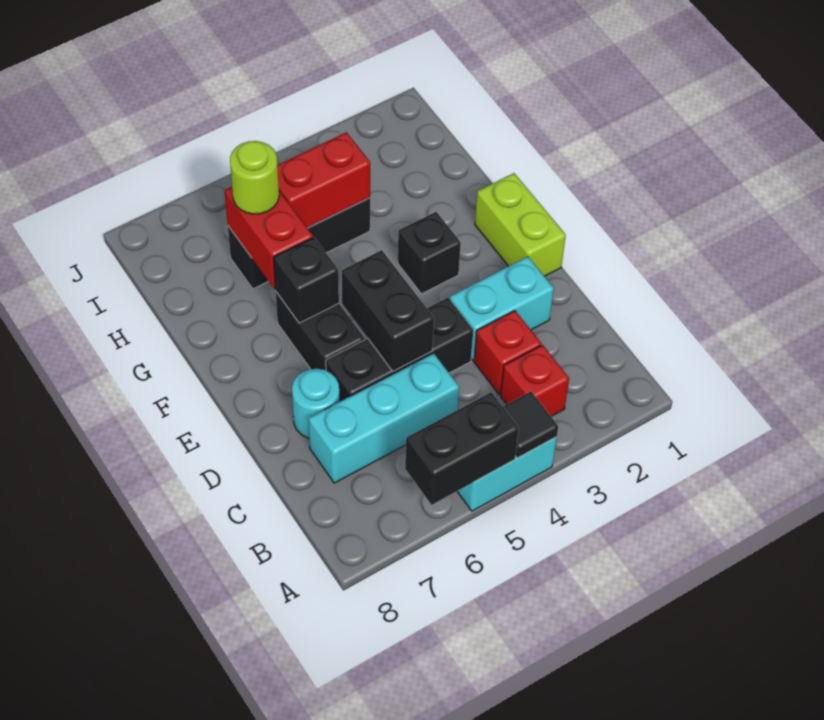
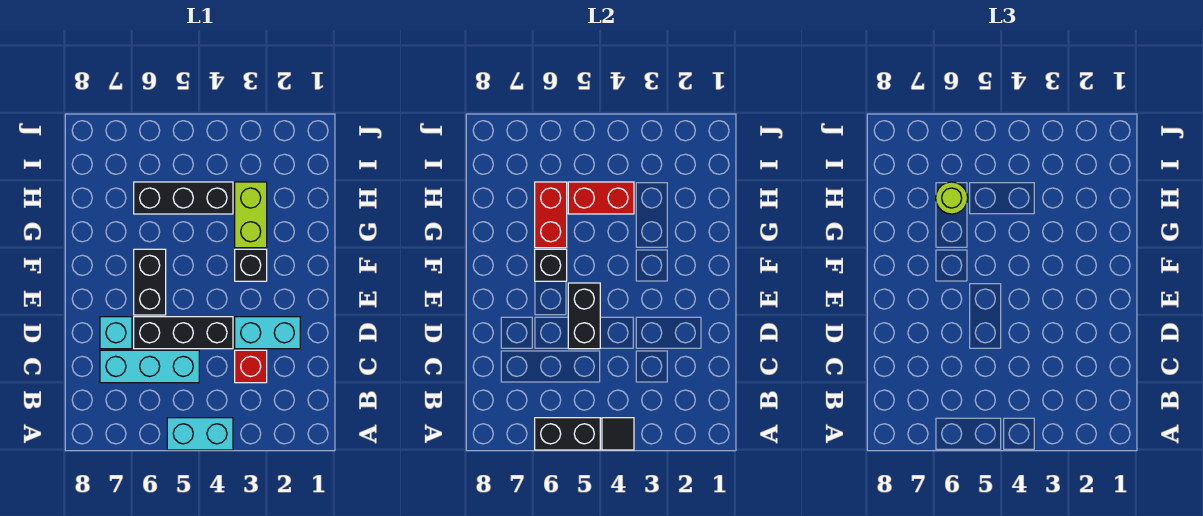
red brick B3 level 1 -> none
cyan round brick D7 level 1 -> cyan brick D7 level 1
lime brick E1:F1 level 1 -> lime brick G3:H3 level 1

